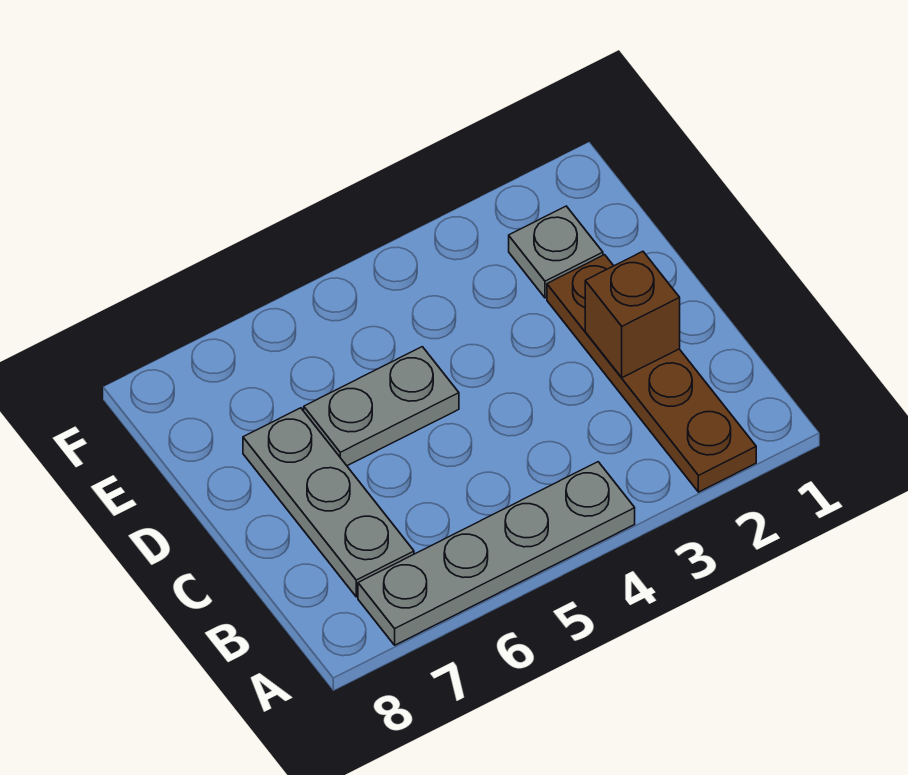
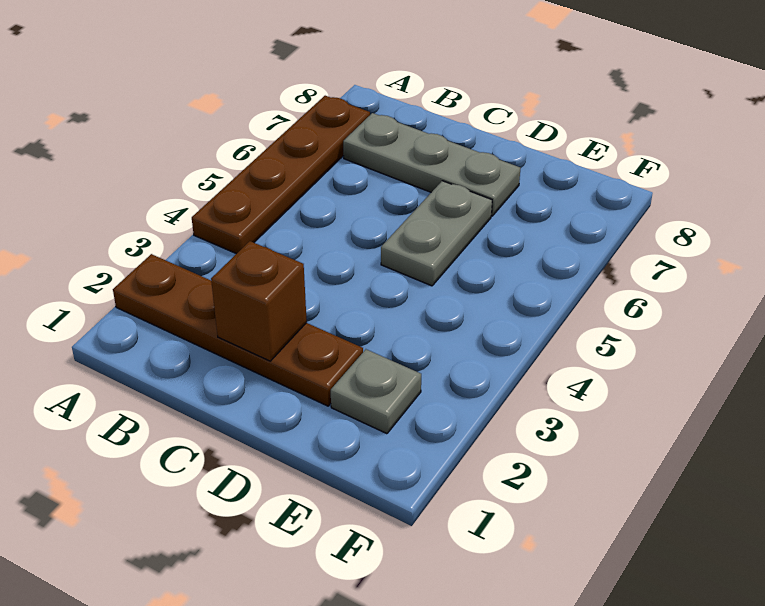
grey plate A4:A7 level 1 -> brown plate A4:A7 level 1

